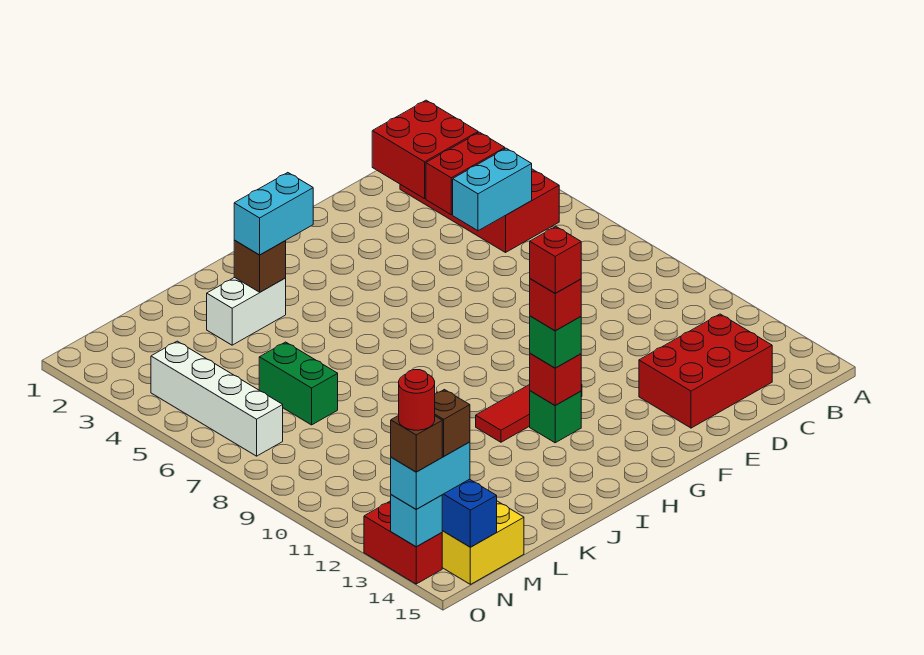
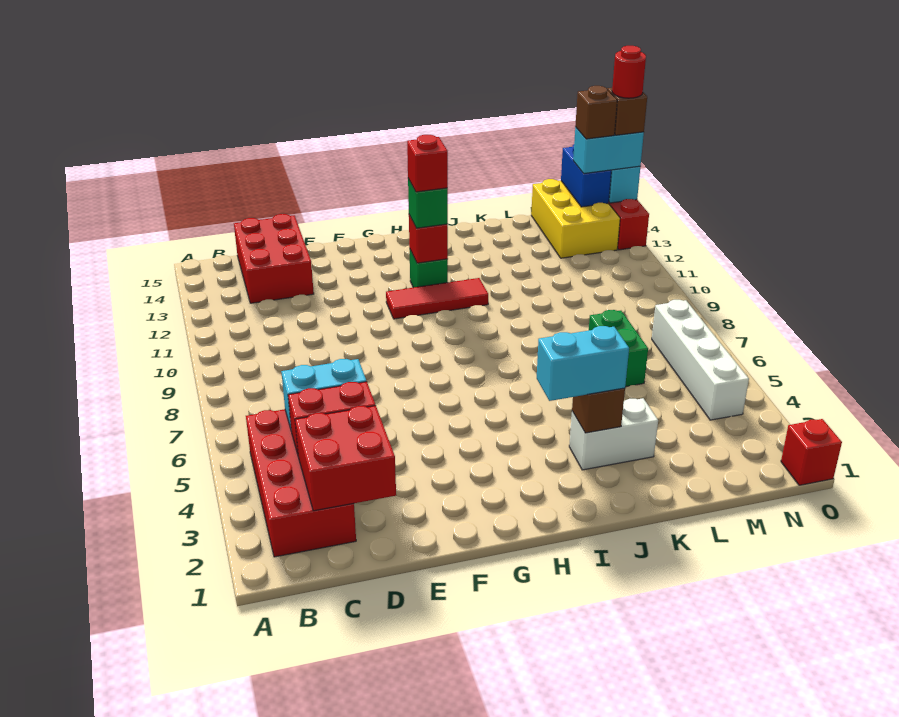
red brick C13:E14 level 1 -> red brick C13:D15 level 1
red brick H12 level 5 -> red brick O1 level 1

